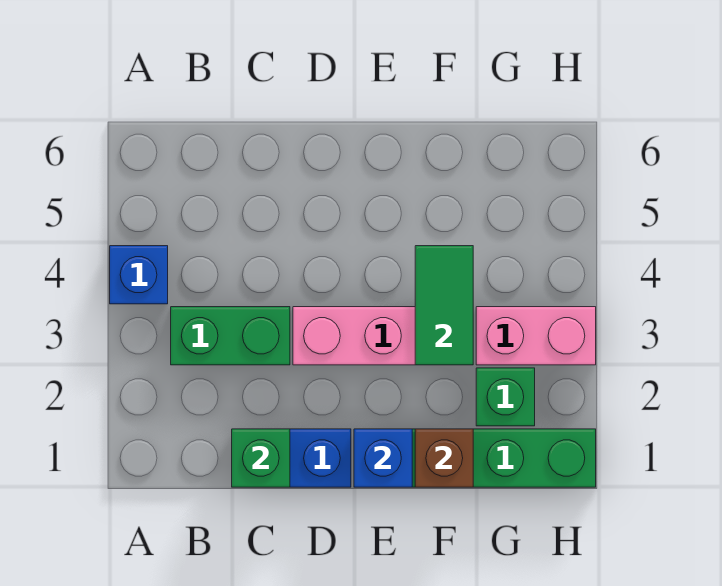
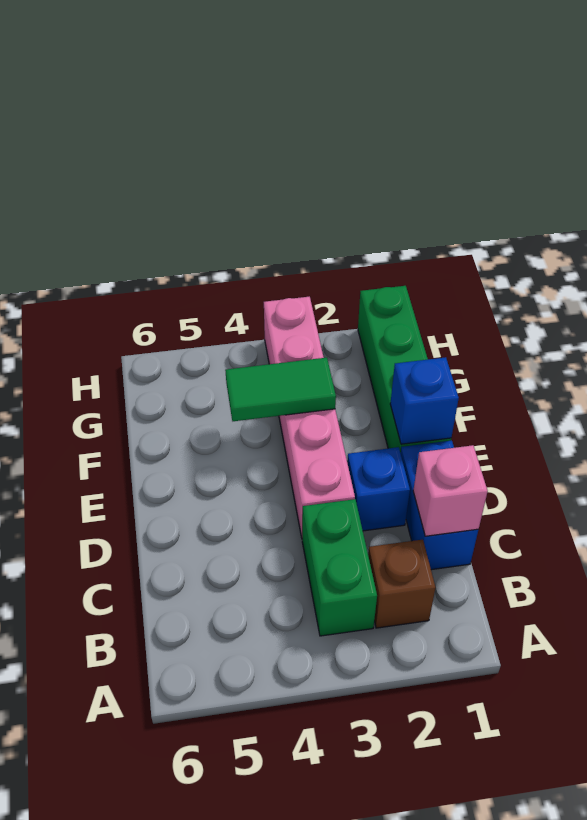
blue brick A4 level 1 -> blue brick D2 level 1
green brick C1 level 2 -> pink brick C1 level 2
brown brick F1 level 2 -> brown brick B2 level 1
green brick G2 level 1 -> none

